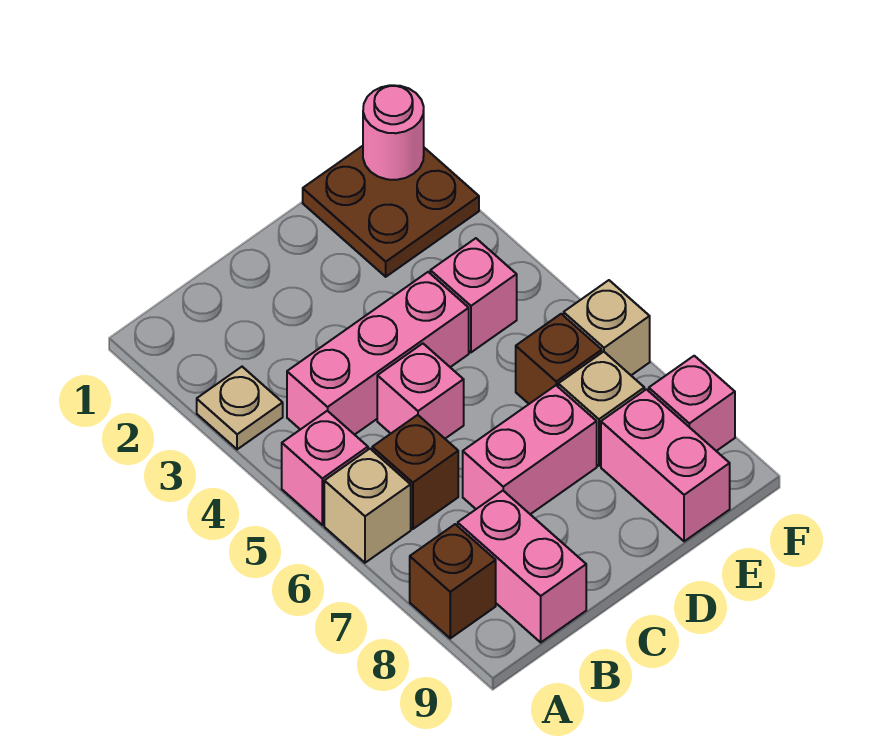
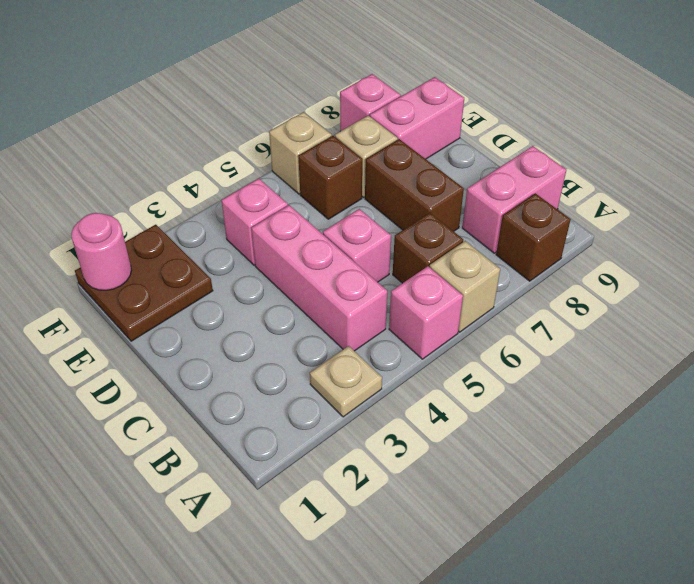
pink brick C7:D7 level 1 -> brown brick C7:D7 level 1

